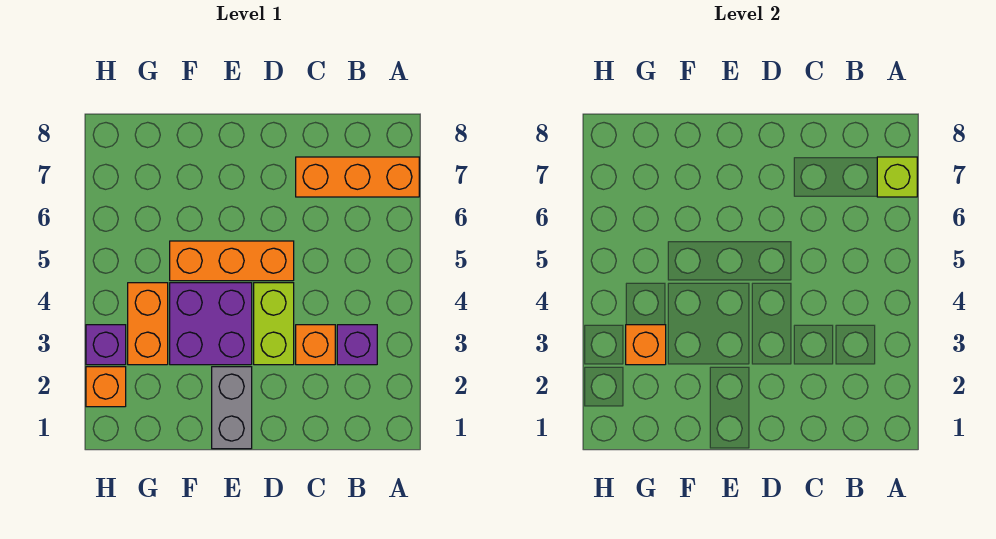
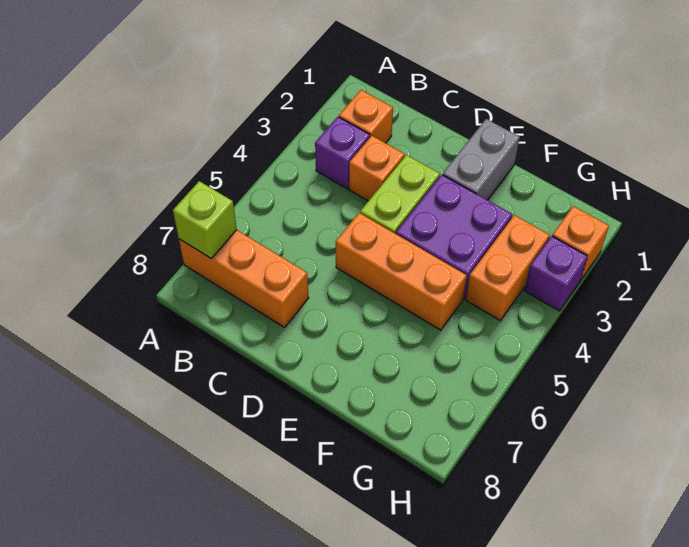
orange brick G3 level 2 -> orange brick B2 level 1

